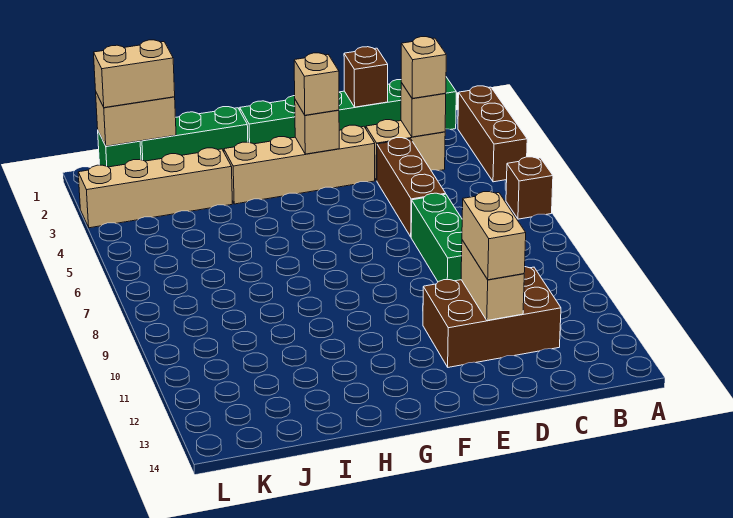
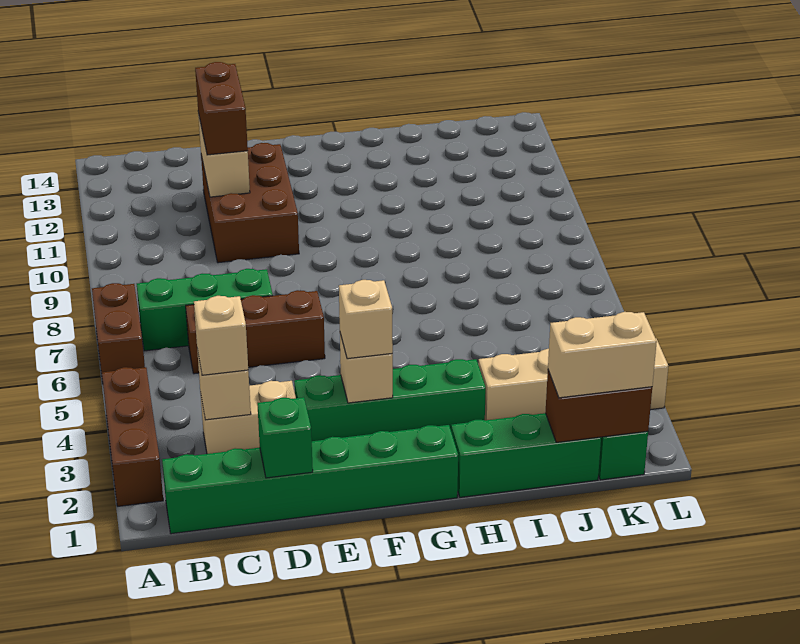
brown brick A6 level 1 -> brown brick A6:A7 level 1
brown brick C11:E12 level 1 -> brown brick D10:E12 level 1
brown brick D1 level 2 -> green brick D1 level 2
brown brick D4:D6 level 1 -> brown brick C6:E6 level 1
green brick D7:D9 level 1 -> green brick B7:D7 level 1
tan brick D11:D12 level 3 -> brown brick D11:D12 level 3
tan brick E3:H3 level 1 -> green brick E3:H3 level 1
tan brick J1:K1 level 2 -> brown brick J1:K1 level 2

